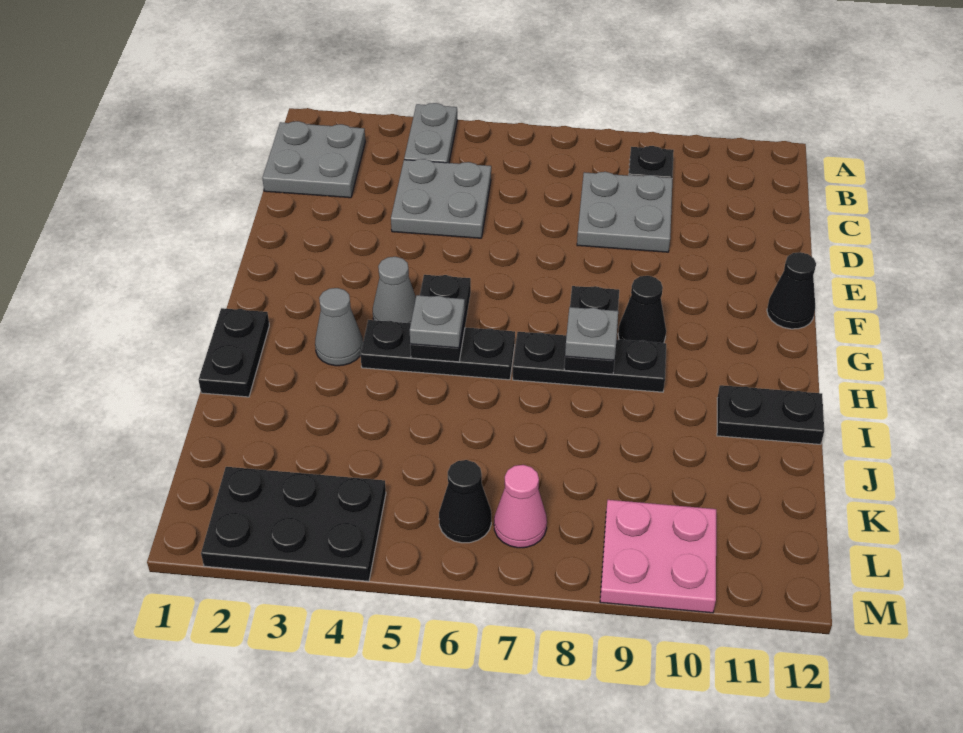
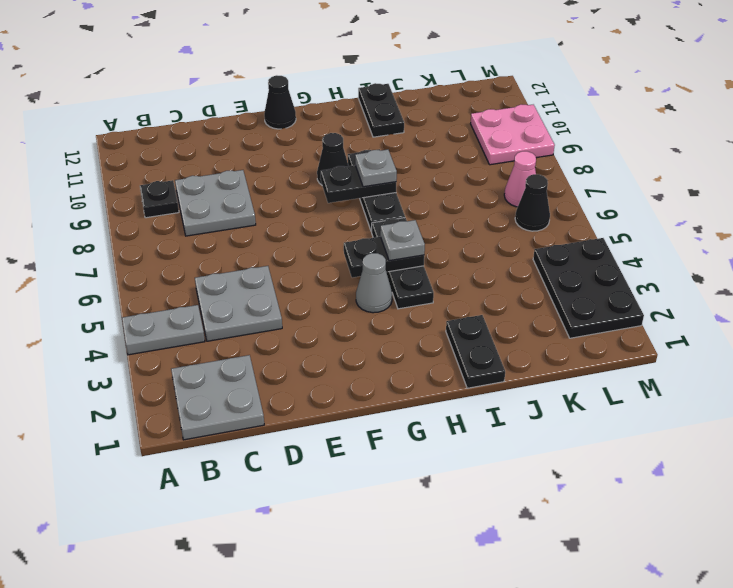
black plate H1:I1 level 1 -> black plate I1:I2 level 1
grey cone H3 level 1 -> none

